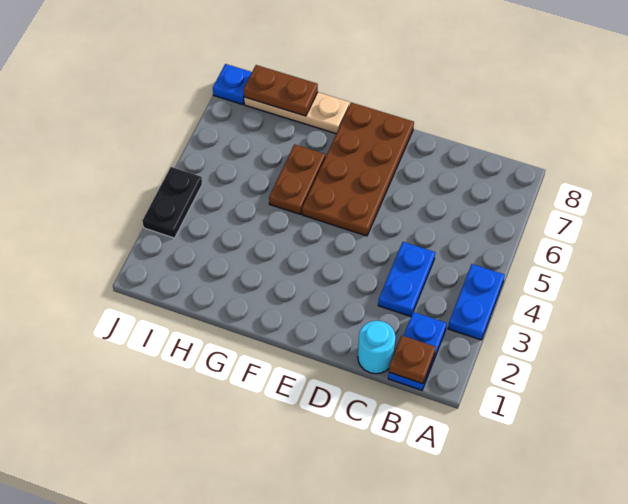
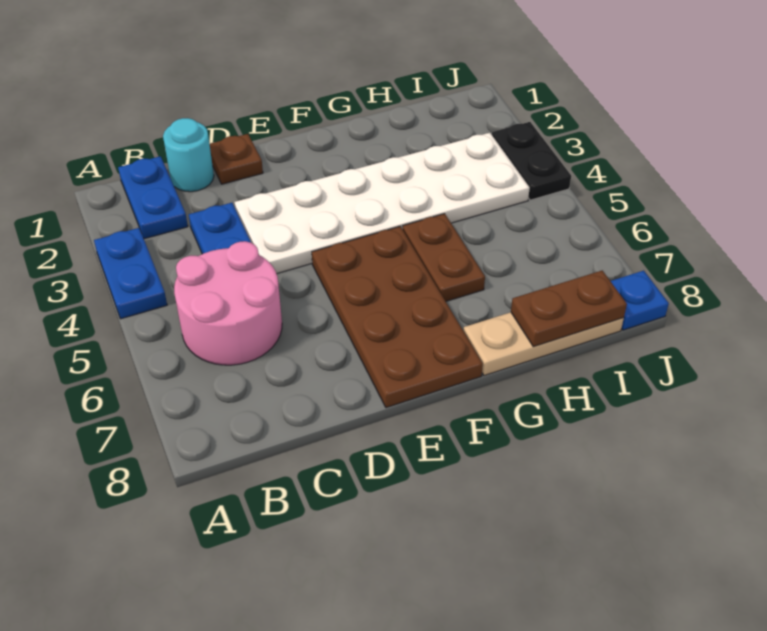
brown plate B1 level 2 -> brown plate D1 level 1
none -> pink round brick B5:C6 level 1
none -> white plate D3:I4 level 1

